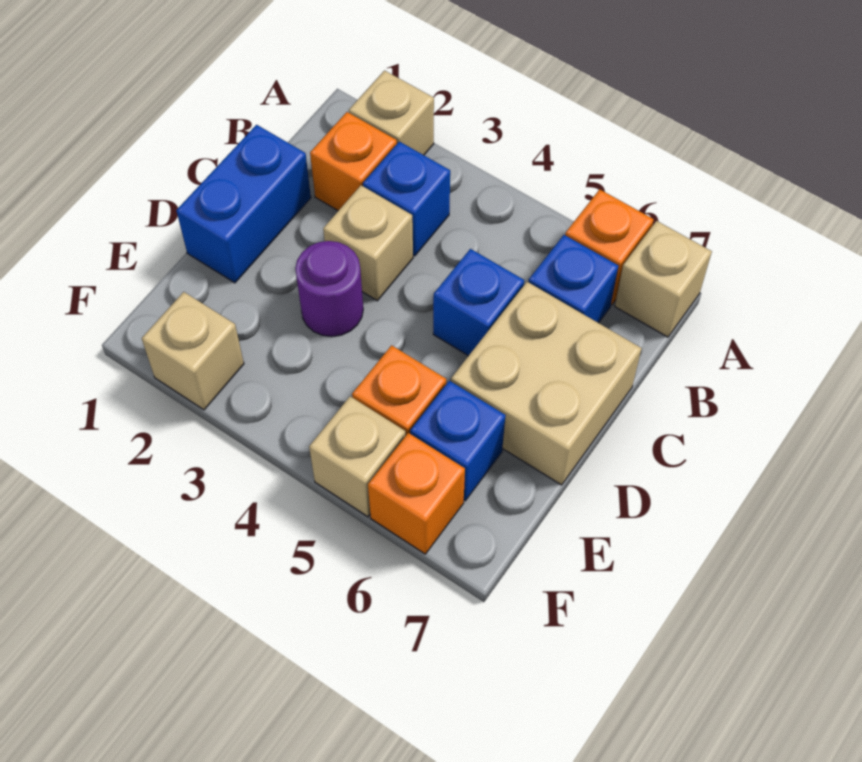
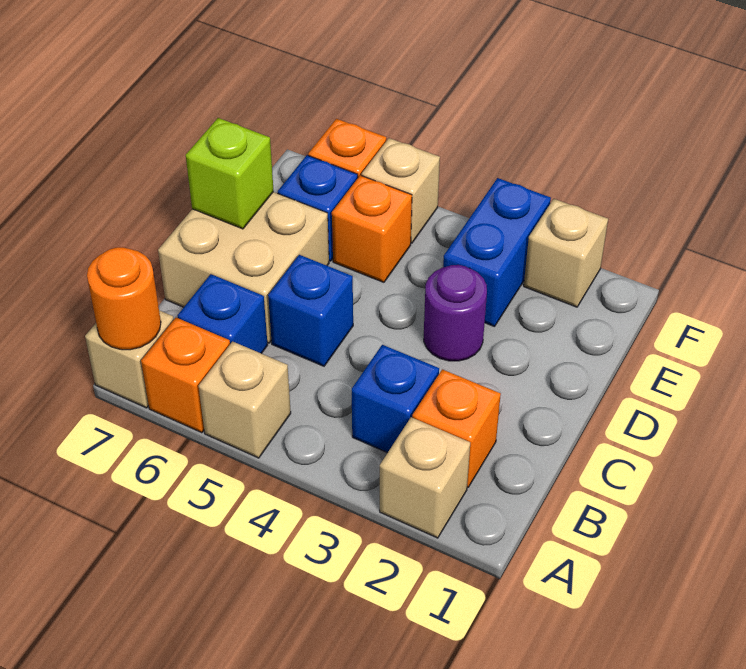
none -> orange round brick A7 level 2
blue brick C1:D1 level 1 -> blue brick E3:F3 level 1
tan brick C3 level 1 -> tan brick A5 level 1
none -> lime brick D7 level 2

